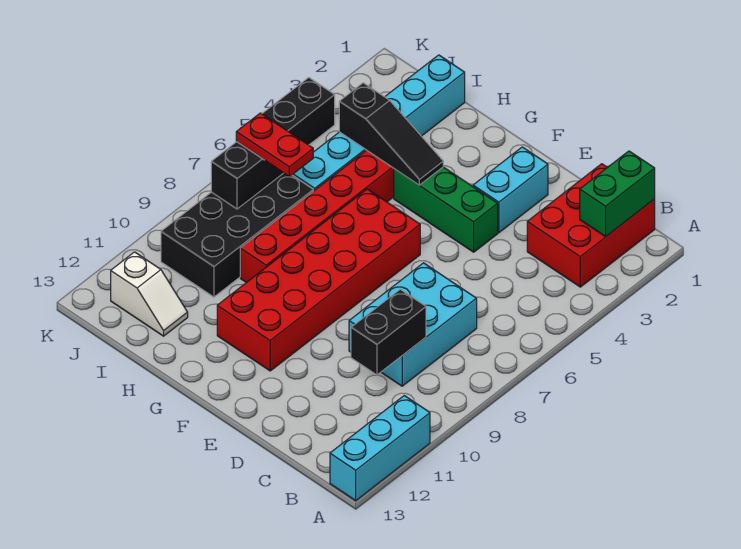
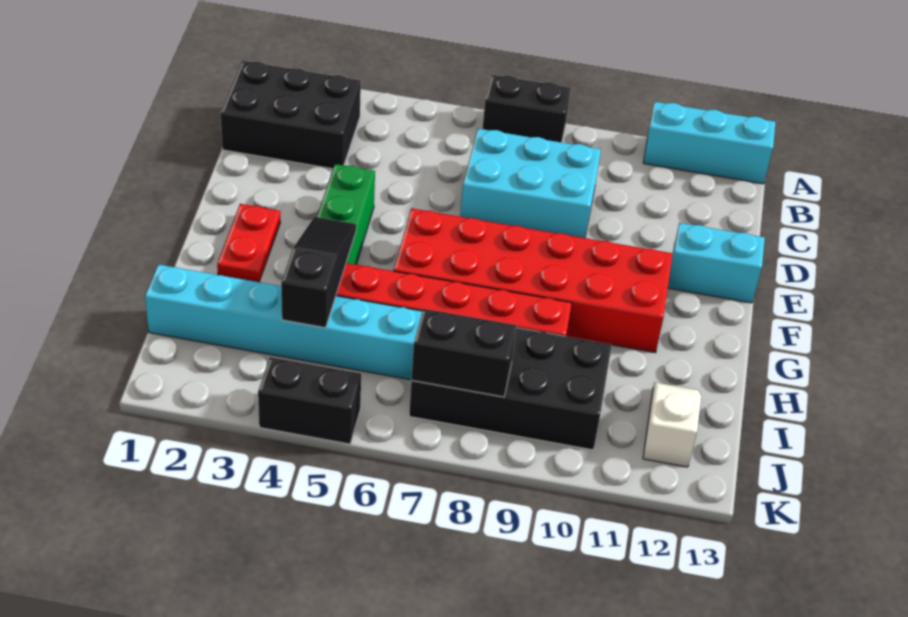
red brick B1:C3 level 1 -> black brick B1:C3 level 1
green brick B1:B2 level 2 -> none
black brick C9:C10 level 2 -> black brick A7:A8 level 1
cyan brick E2:E3 level 1 -> cyan brick E12:E13 level 1
red plate I7:J7 level 3 -> red plate F2:G2 level 1

